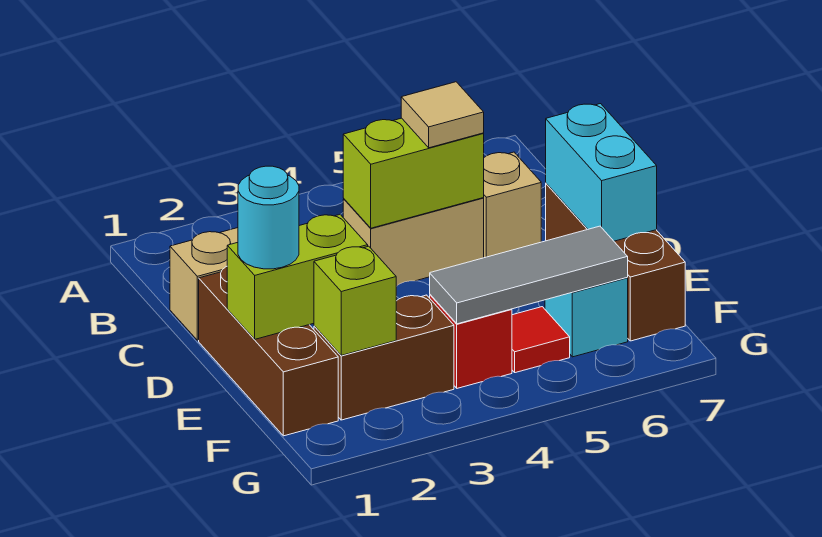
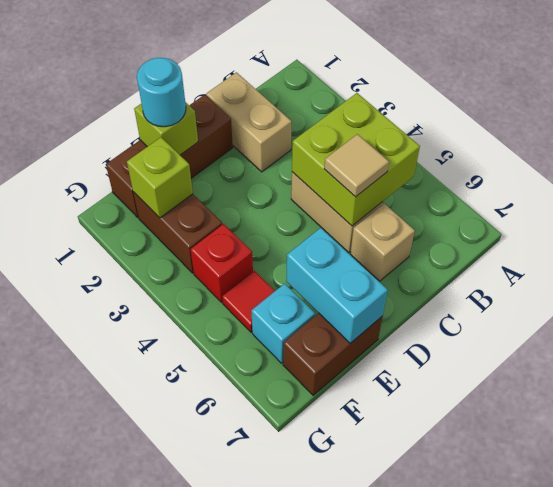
lime brick C4:C5 level 2 -> lime brick B4:C5 level 2
brown brick D7:F7 level 1 -> brown brick E7:F7 level 1
cyan brick D7:E7 level 2 -> cyan brick E6:E7 level 2
lime brick E1:E2 level 2 -> lime brick E1 level 2
grey tile F4:F6 level 2 -> none

